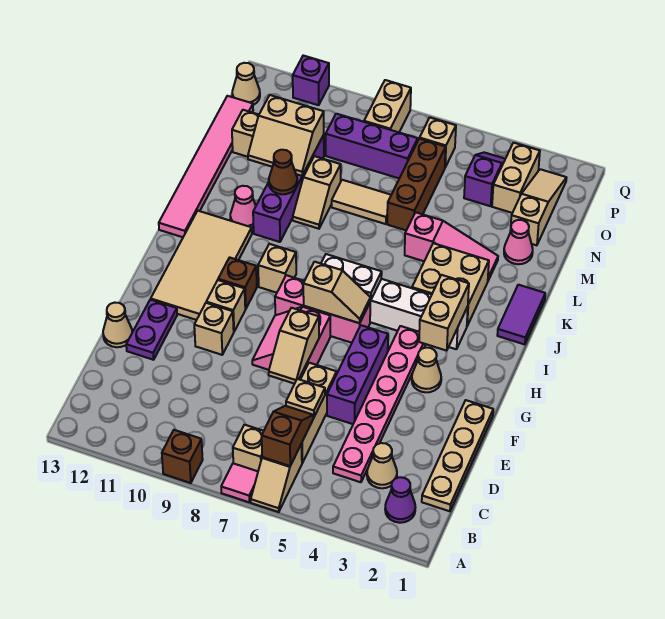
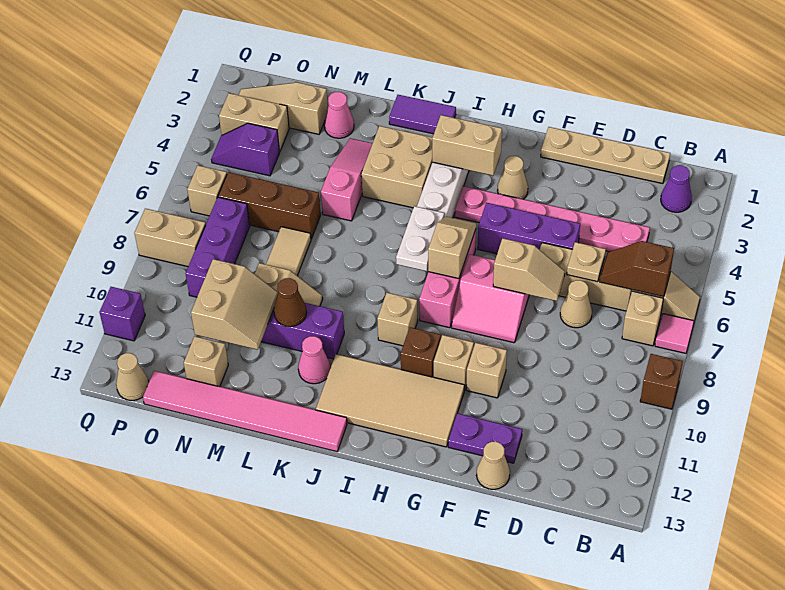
tan cone C3 level 1 -> tan cone D7 level 1

